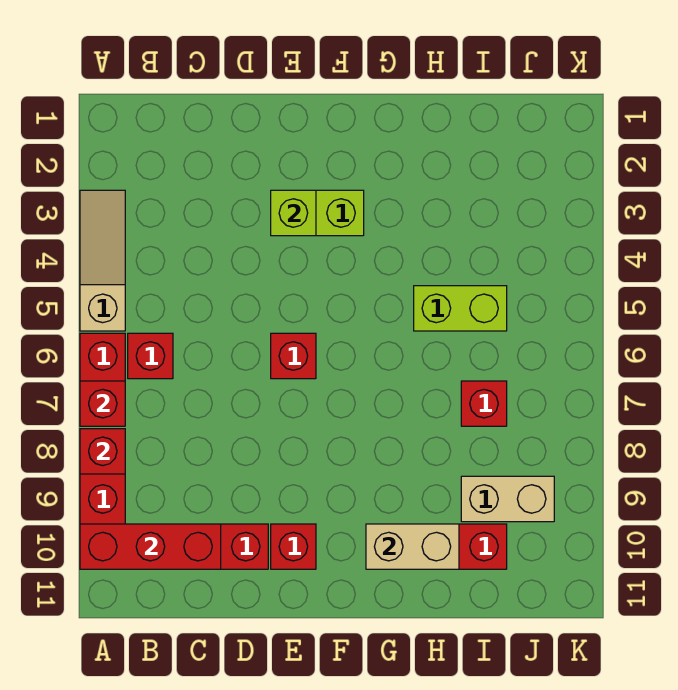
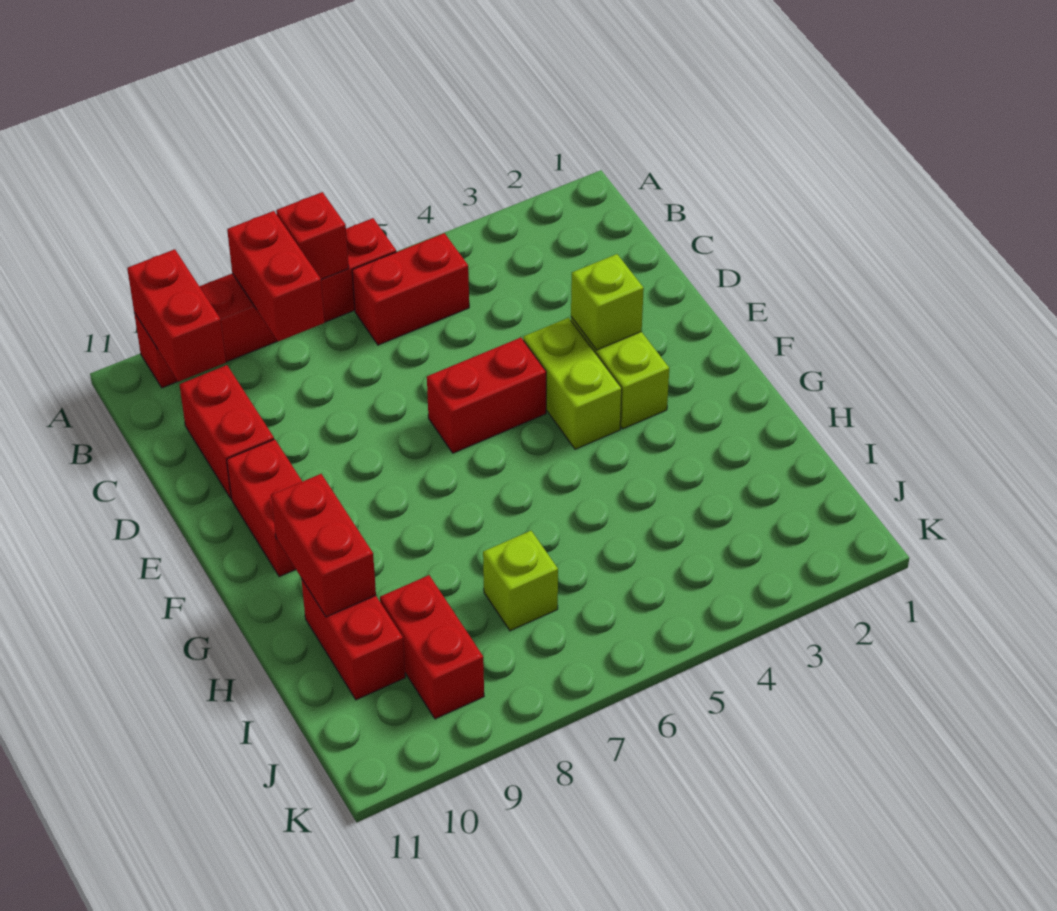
tan slope A3:A5 level 1 top 5 -> none
red brick A8 level 2 -> red brick A8:B8 level 2
red brick A10:C10 level 2 -> red brick A10:B10 level 2
red brick B6 level 1 -> red brick B5:B6 level 1
red brick E6 level 1 -> red brick E5:E6 level 1
red brick E10 level 1 -> red brick E10:F10 level 1
tan brick G10:H10 level 2 -> red brick G10:H10 level 2
lime brick H5:I5 level 1 -> lime brick E4:F4 level 1
red brick I7 level 1 -> lime brick I7 level 1
tan brick I9:J9 level 1 -> red brick I9:J9 level 1

